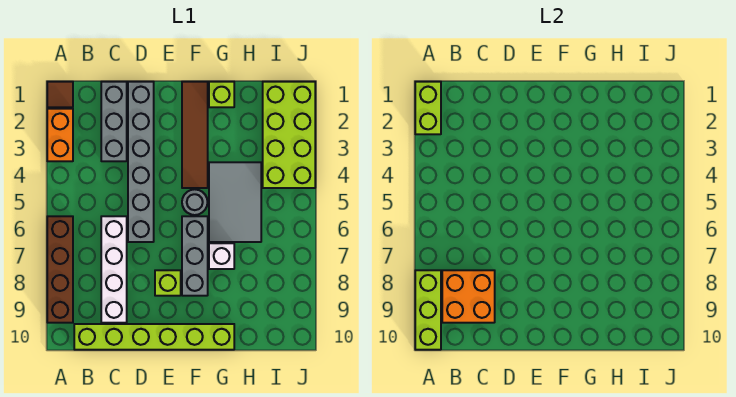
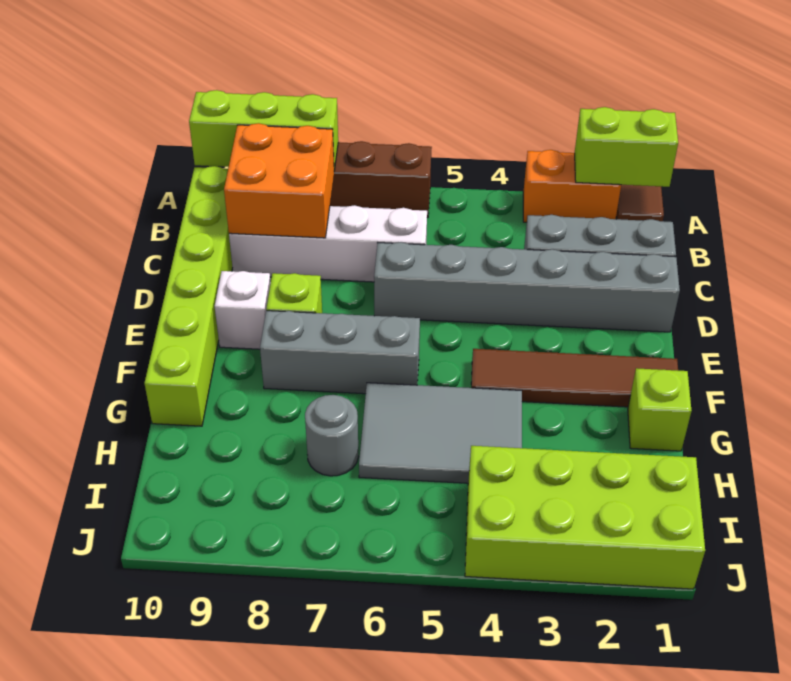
grey round brick F5 level 1 -> grey round brick H7 level 1
white brick G7 level 1 -> white brick E9 level 1

